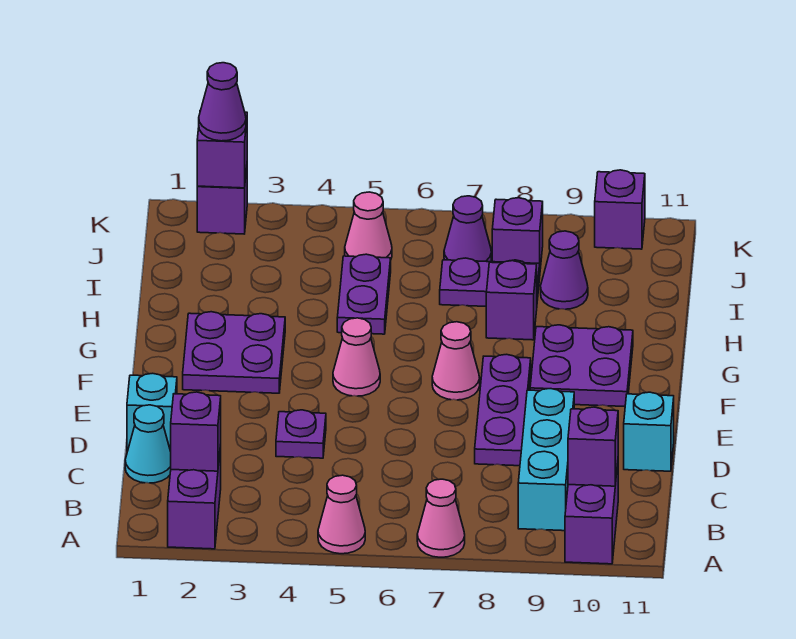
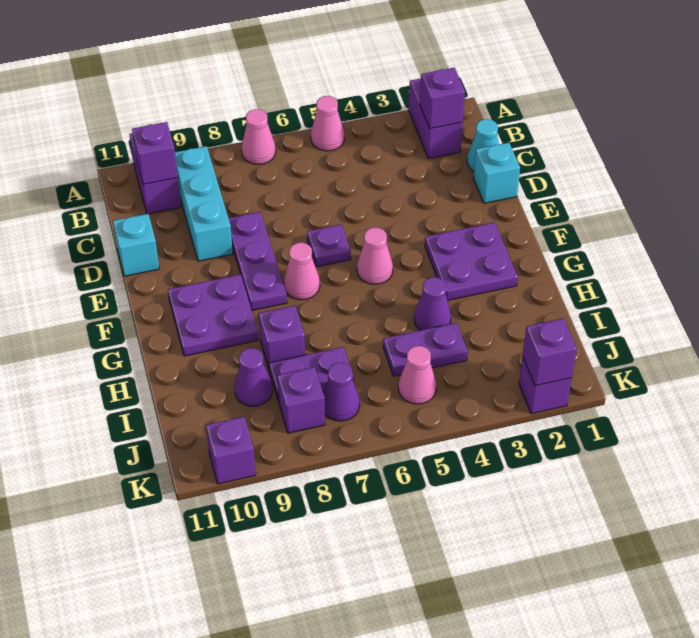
purple plate D4 level 1 -> purple plate E6 level 1
purple plate H5:I5 level 1 -> purple plate I4:I5 level 1
purple cone K2 level 3 -> purple cone H4 level 1

